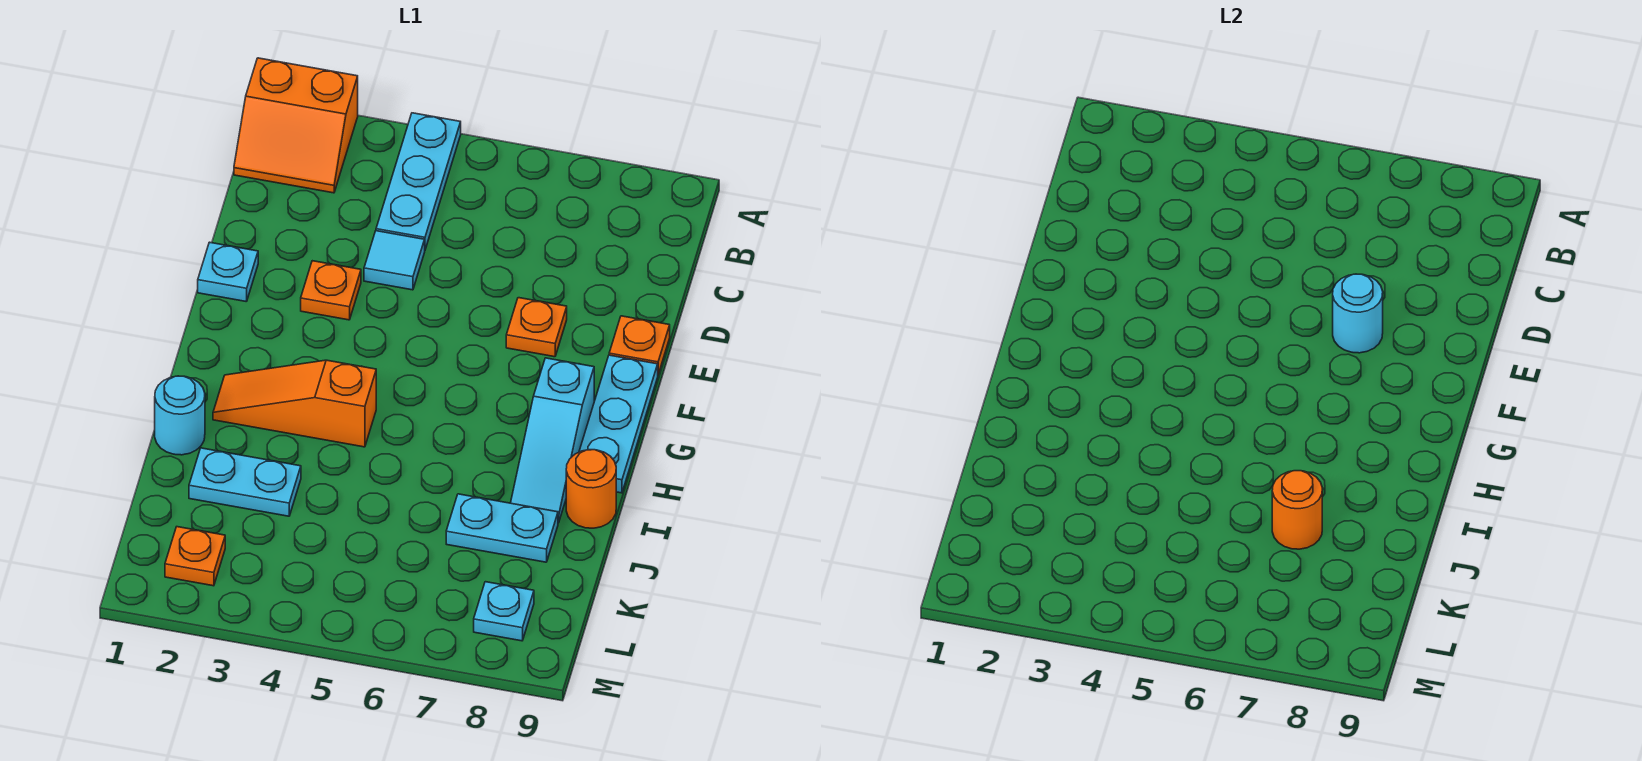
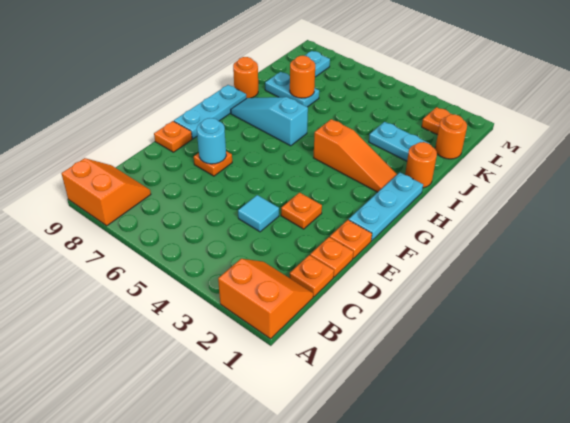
cyan plate A4:C4 level 1 -> cyan plate F1:H1 level 1
none -> orange slope A8:B9 level 1 top A
none -> orange plate C1 level 1
none -> orange plate D1 level 1
cyan plate E1 level 1 -> orange plate E1 level 1
cyan slope G8:I8 level 1 top G -> cyan slope H6:H8 level 1 top 6
cyan round brick I1 level 1 -> orange round brick I1 level 1
none -> orange round brick K1 level 1

